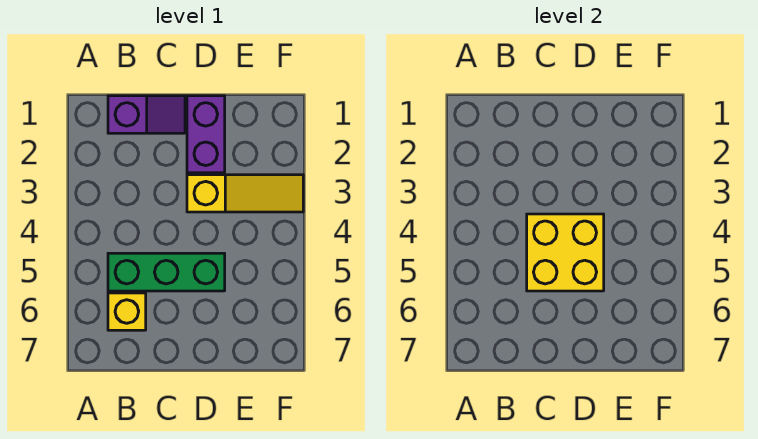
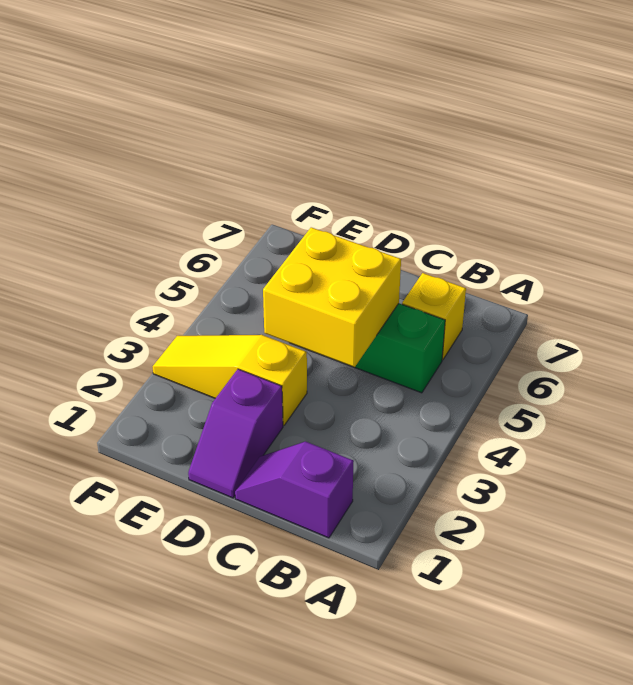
purple brick D1:D2 level 1 -> purple slope D1:D2 level 1 top 2

